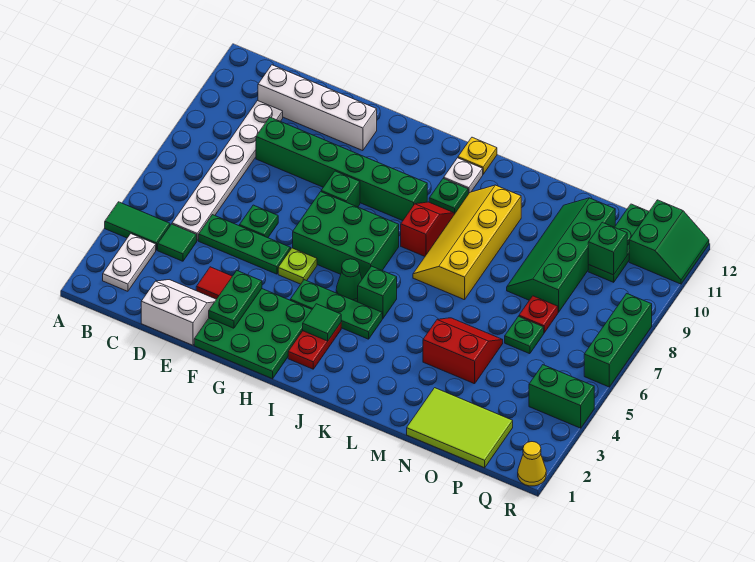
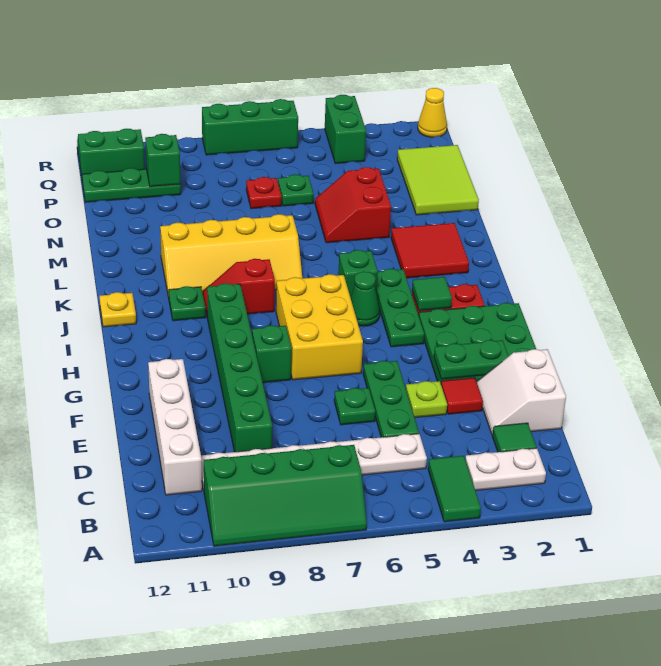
green tile C4 level 1 -> green tile C2 level 1
lime plate G5 level 1 -> lime plate E4 level 1
green brick G6:I7 level 1 -> yellow brick G6:I7 level 1
white plate J11 level 1 -> none
none -> red tile K2:L3 level 1
green slope N8:O11 level 1 top O -> green slope A7:B10 level 1 top B

